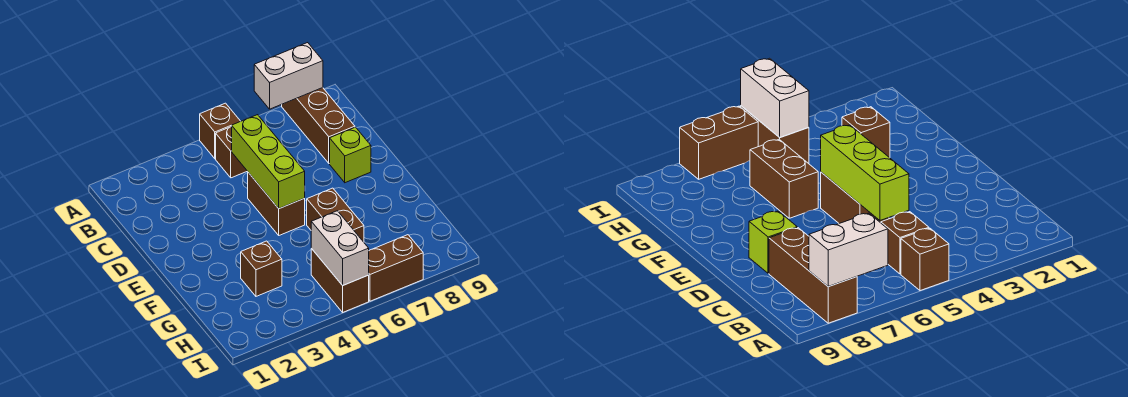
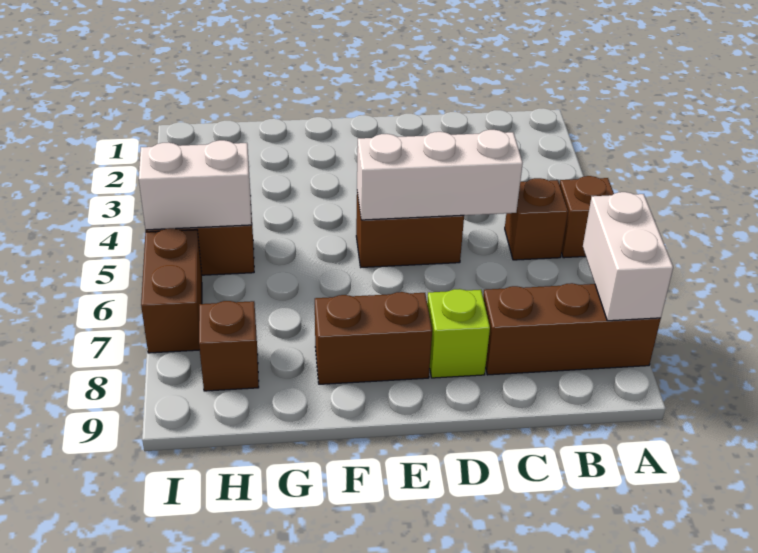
lime brick C5:E5 level 2 -> white brick C5:E5 level 2
brown brick F6:G6 level 1 -> brown brick E8:F8 level 1
brown brick G3 level 1 -> brown brick H8 level 1

